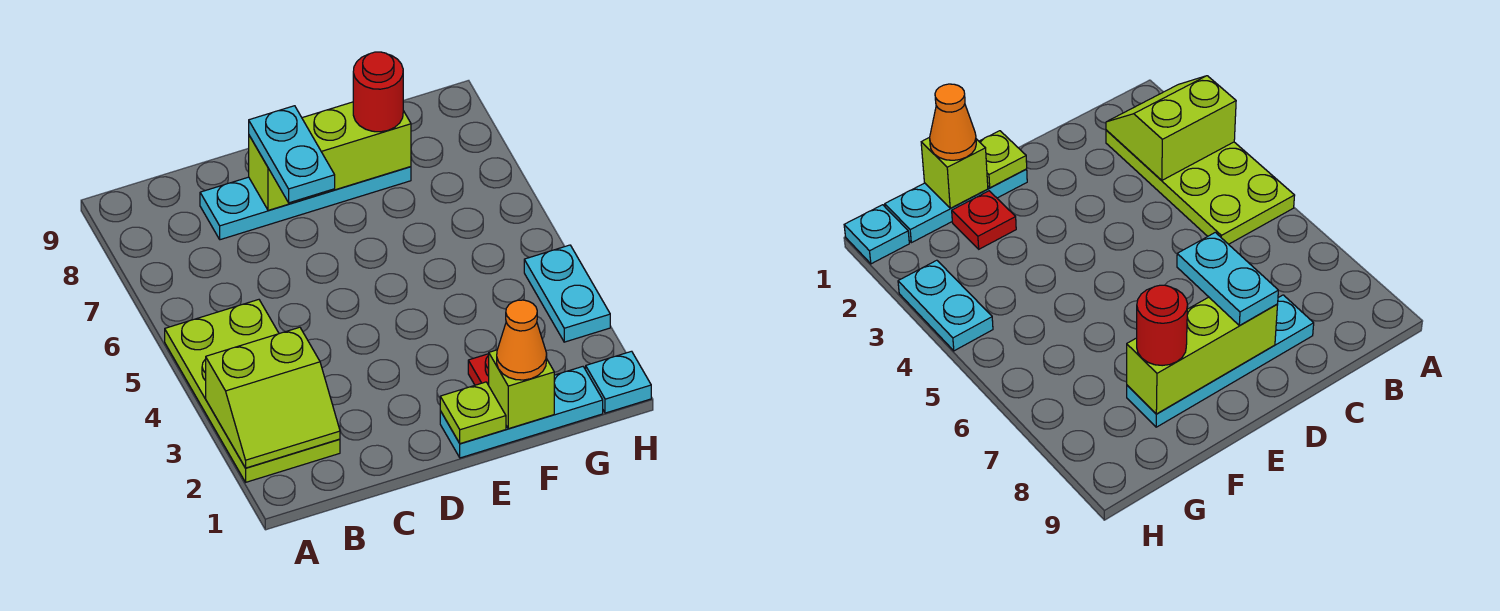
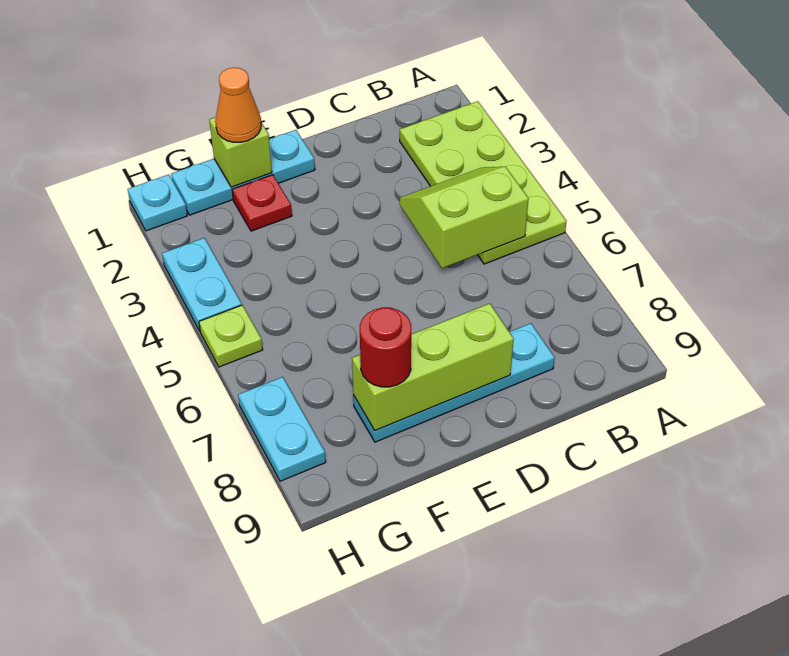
lime slope A2:B3 level 2 top 3 -> lime slope B4:C5 level 2 top 5
cyan plate D7:D8 level 3 -> cyan plate H7:H8 level 1
lime plate E1 level 2 -> lime plate H5 level 1

